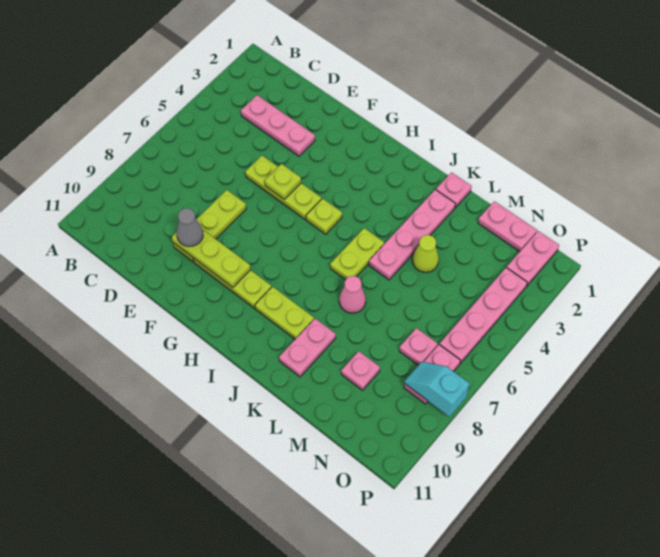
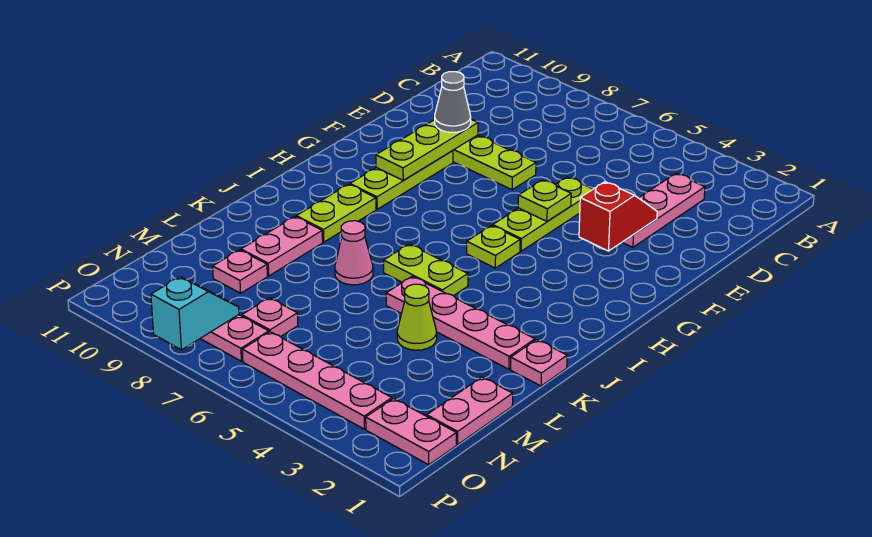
none -> red slope E3:F3 level 2 top F
pink plate K9:K10 level 1 -> pink plate K9:L9 level 1

